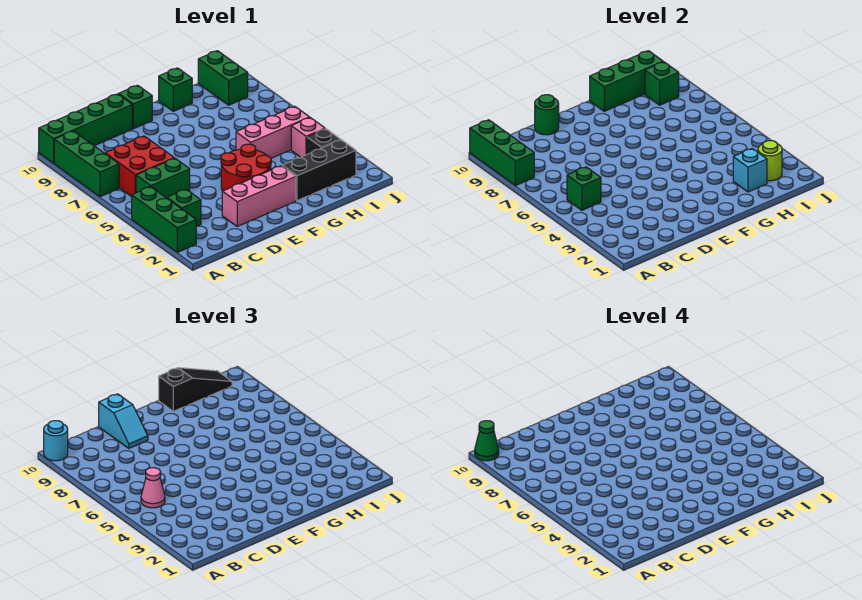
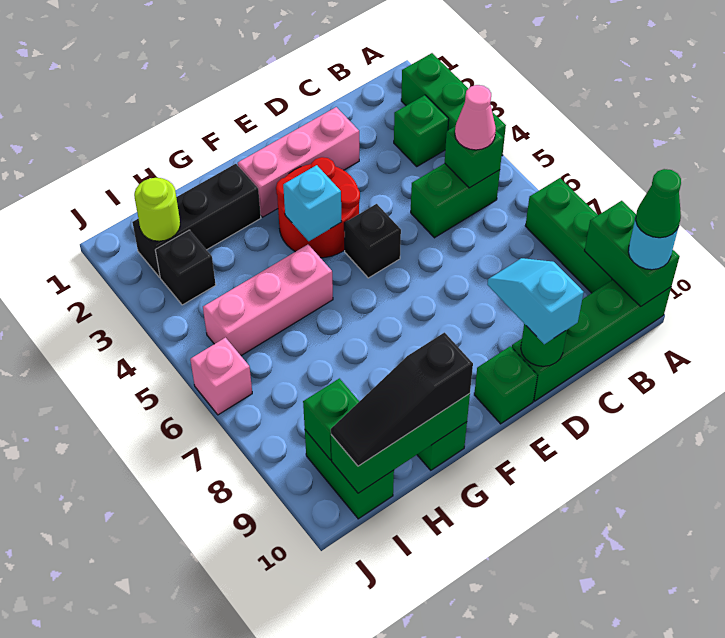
green brick A8:A10 level 2 -> green brick A9:A10 level 2
red brick B6:C7 level 1 -> none
none -> black brick E5 level 1
cyan brick H2 level 2 -> cyan brick F4 level 2
pink brick I4 level 1 -> pink brick J6 level 1

